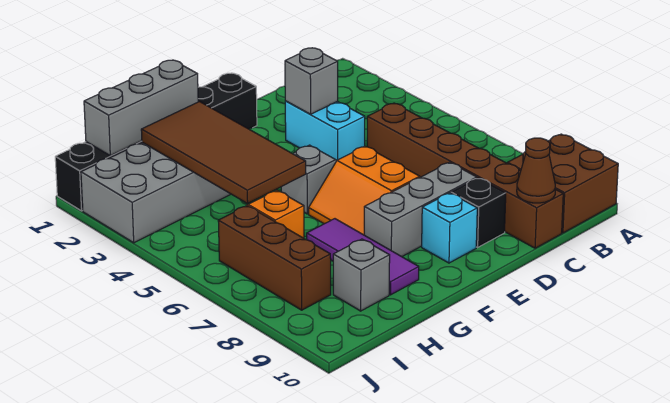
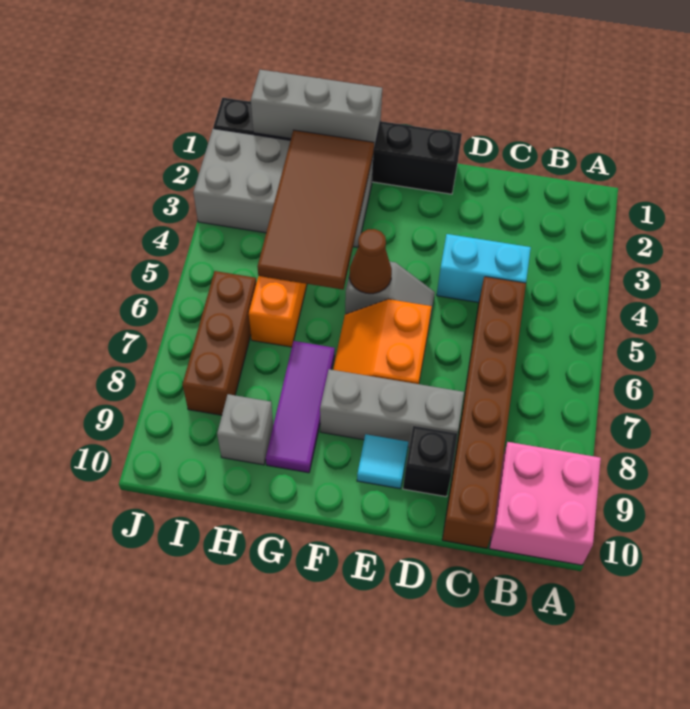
brown brick A9:B10 level 1 -> pink brick A9:B10 level 1
brown cone C10 level 2 -> brown cone F5 level 2
cyan brick D3:D4 level 1 -> cyan brick C4:D4 level 1
grey brick D3 level 2 -> none
cyan brick E9 level 1 -> cyan tile E9 level 1

